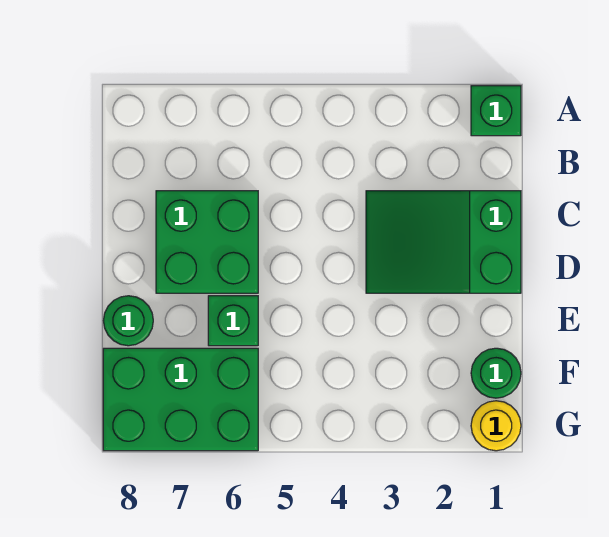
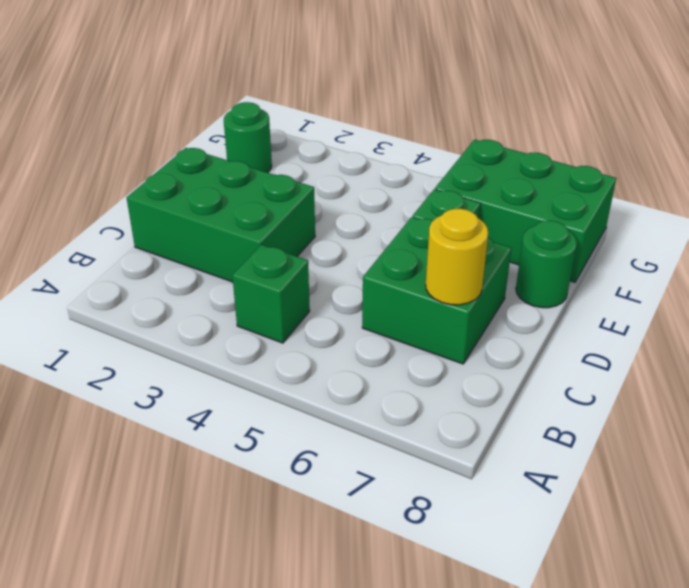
green brick A1 level 1 -> green brick B4 level 1
green slope C1:D3 level 1 top 1 -> green brick C1:D3 level 1
yellow round brick G1 level 1 -> yellow round brick C7 level 2

